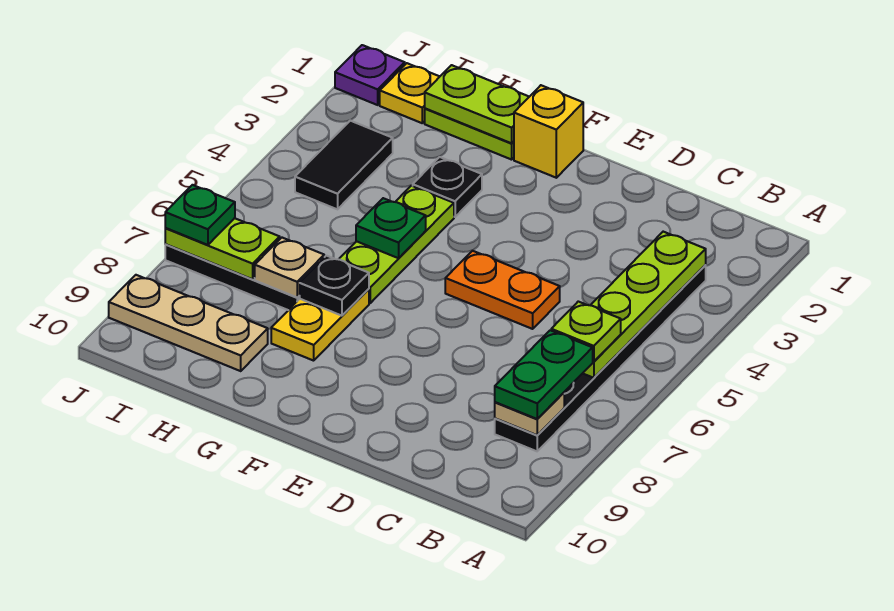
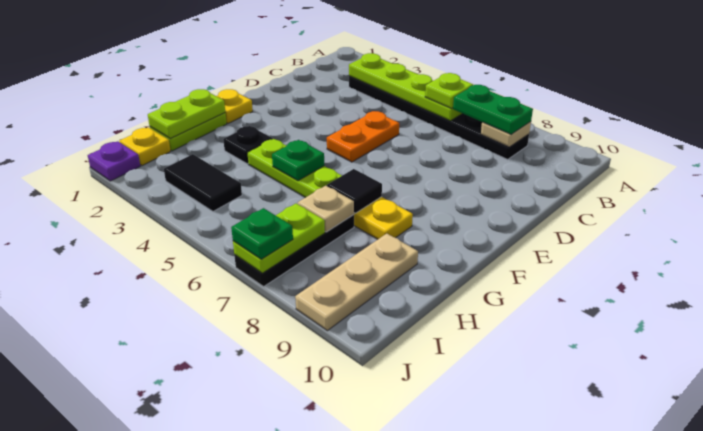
yellow brick F1 level 1 -> yellow plate F1 level 1
black plate G7 level 2 -> black tile G7 level 2

